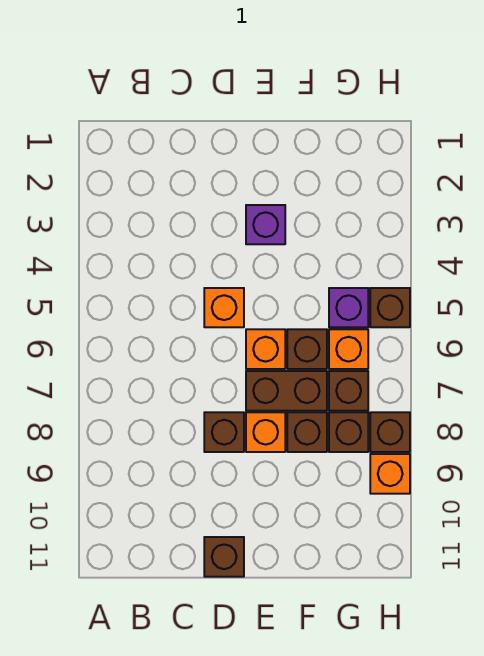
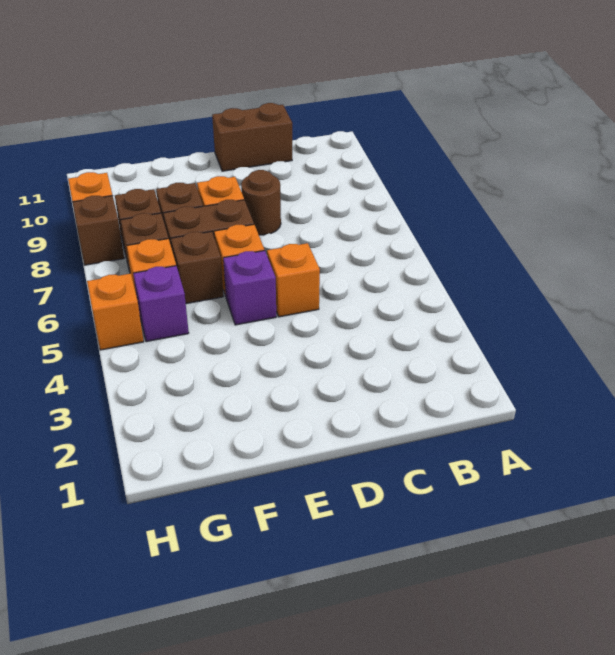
brown brick D8 level 1 -> brown round brick D8 level 1
brown brick D11 level 1 -> brown brick C11:D11 level 1
purple brick E3 level 1 -> purple brick E5 level 1
brown brick H5 level 1 -> orange brick H5 level 1

